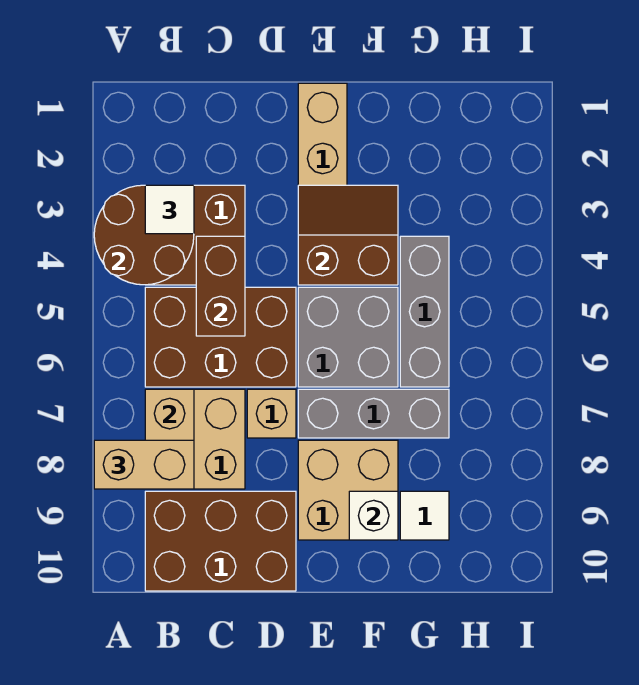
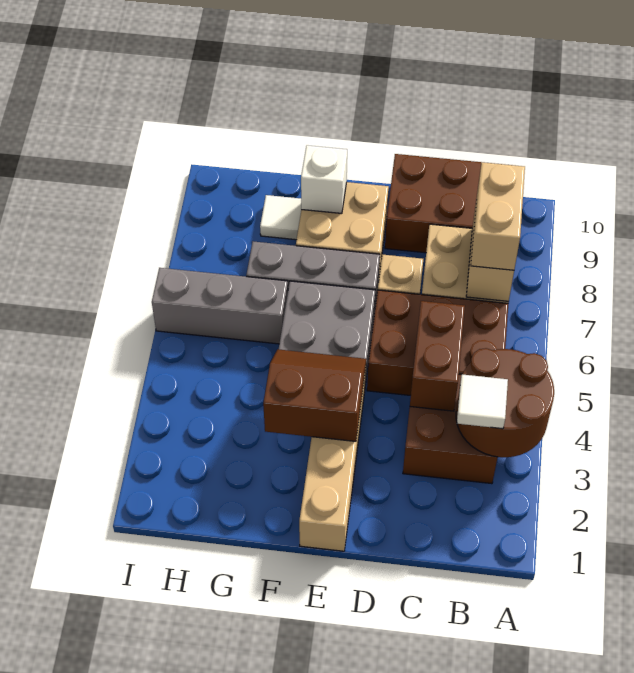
tan brick A8:B8 level 3 -> tan brick B7:B8 level 3
brown slope E3:F4 level 2 top 4 -> brown slope E3:F4 level 2 top 3
grey brick G4:G6 level 1 -> grey brick G6:I6 level 1

